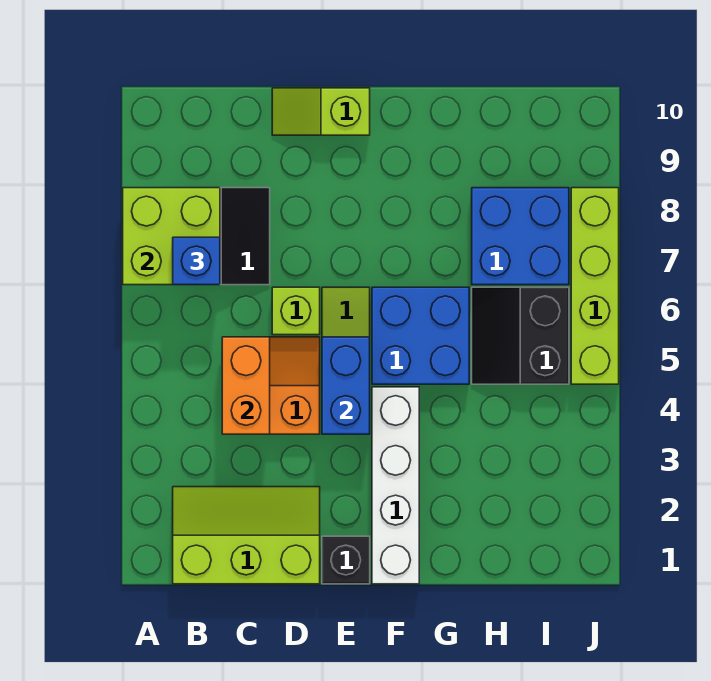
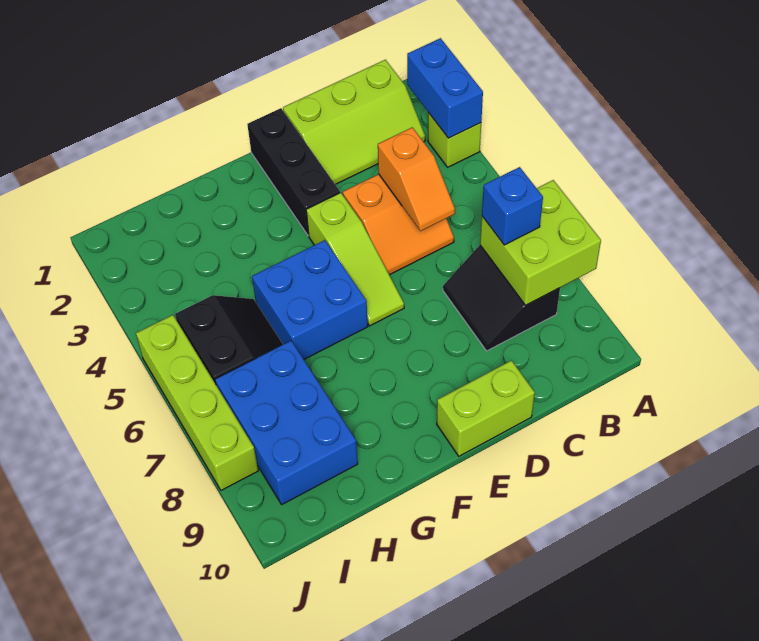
orange brick C4:C5 level 2 -> orange slope C4:C5 level 2 top 4
lime brick D6 level 1 -> lime brick A3 level 1
lime slope D10:E10 level 1 top E -> lime brick D10:E10 level 1
black brick E1 level 1 -> black brick E1:E3 level 1
blue brick E4:E5 level 2 -> blue brick A2:A3 level 2
white brick F1:F4 level 1 -> none
blue brick H7:I8 level 1 -> blue brick H7:I9 level 1

